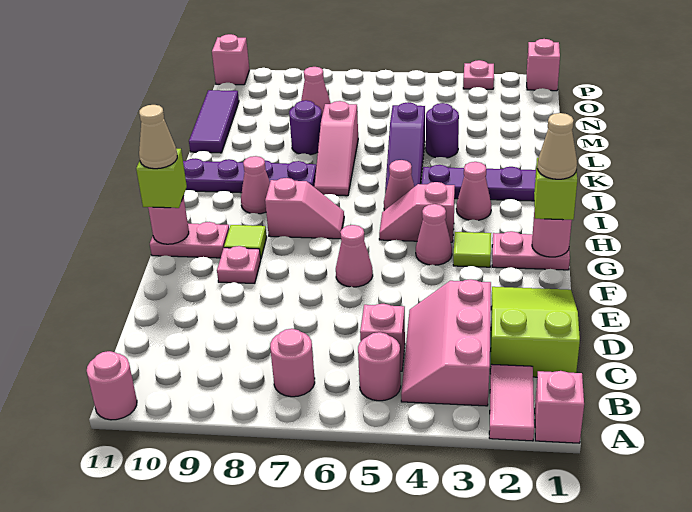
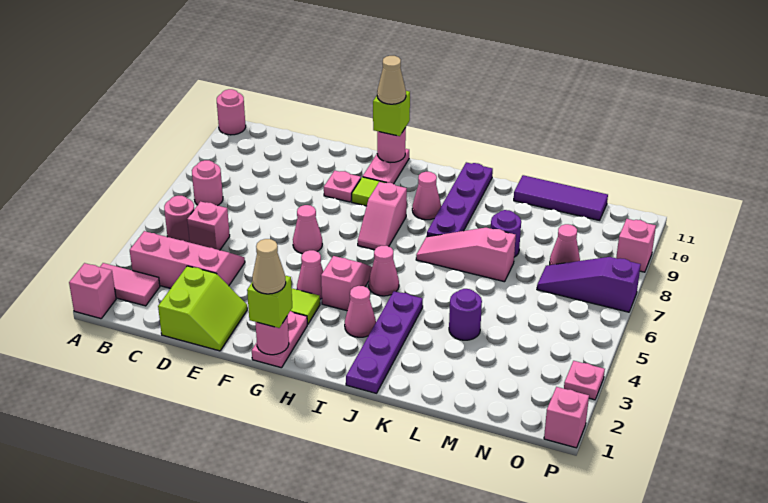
lime slope C1:E2 level 1 top C -> lime slope D1:E2 level 1 top D
purple slope J5:L5 level 1 top L -> purple slope N7:P7 level 1 top P
pink brick P11 level 1 -> pink brick P9 level 1

